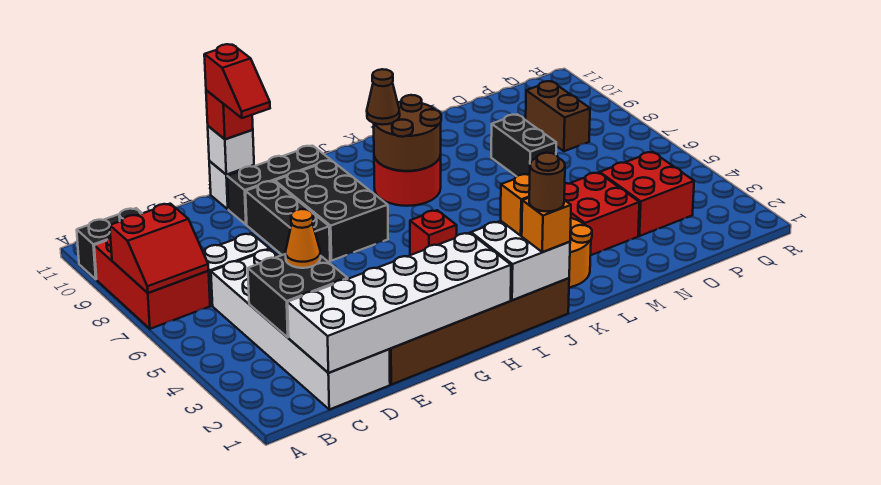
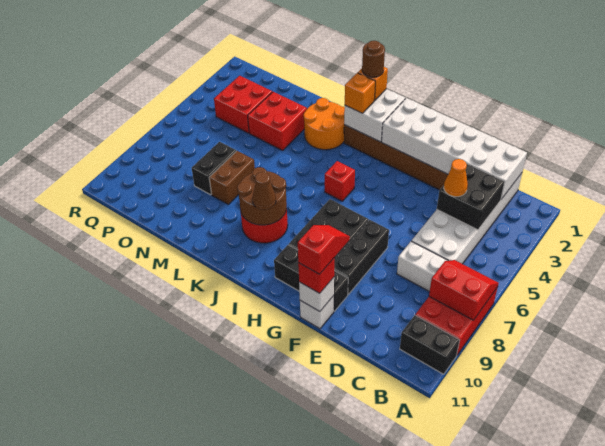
brown brick P8:P9 level 1 -> brown brick M7:M8 level 1

